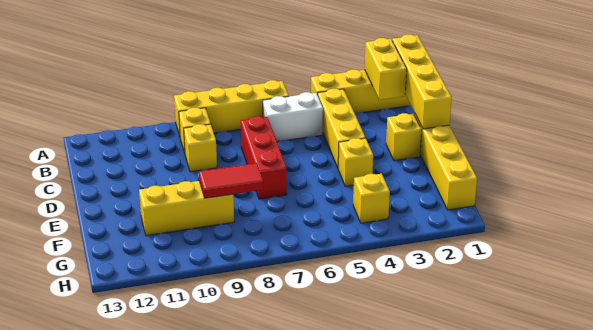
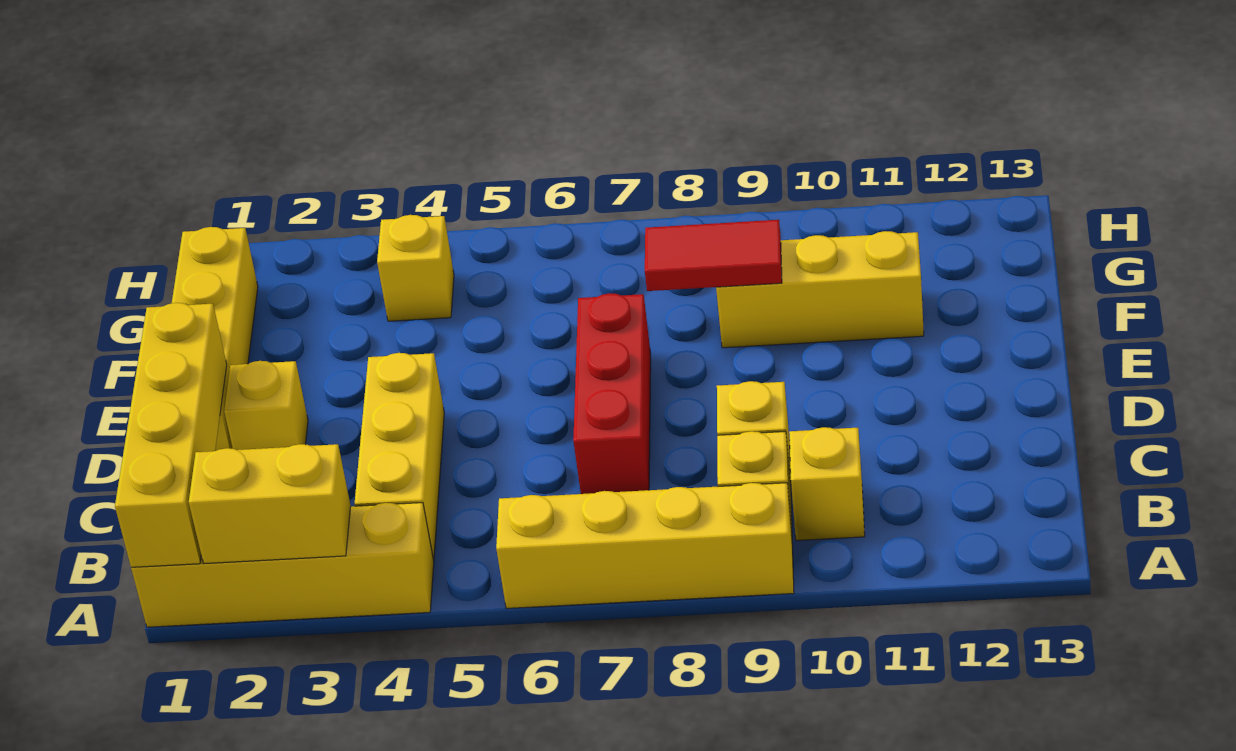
yellow brick A2:B2 level 2 -> yellow brick A2:A3 level 2
white brick B5:B6 level 1 -> none
yellow brick E4 level 1 -> yellow brick B10 level 1

